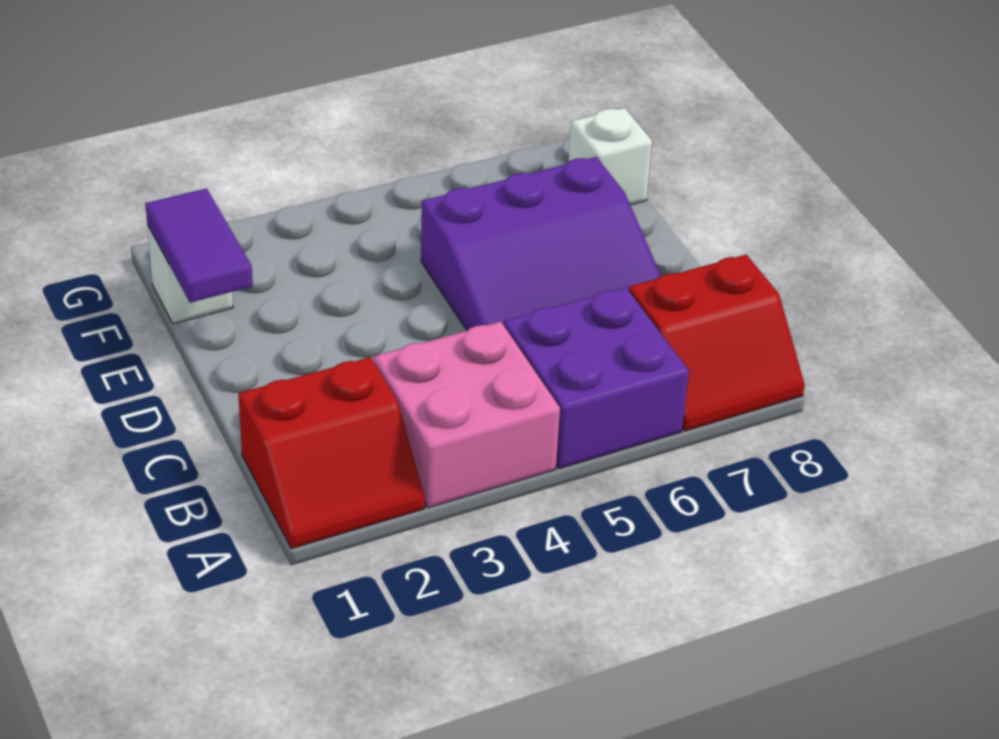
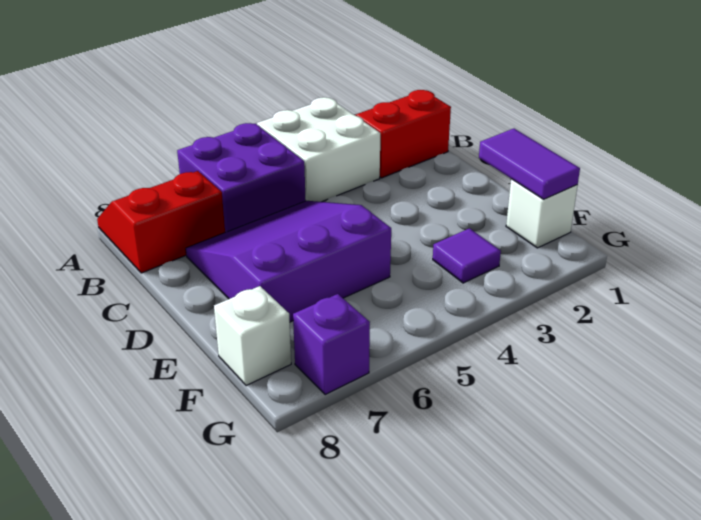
pink brick A3:B4 level 1 -> white brick A3:B4 level 1
none -> purple tile F3 level 1
none -> purple brick G7 level 1

